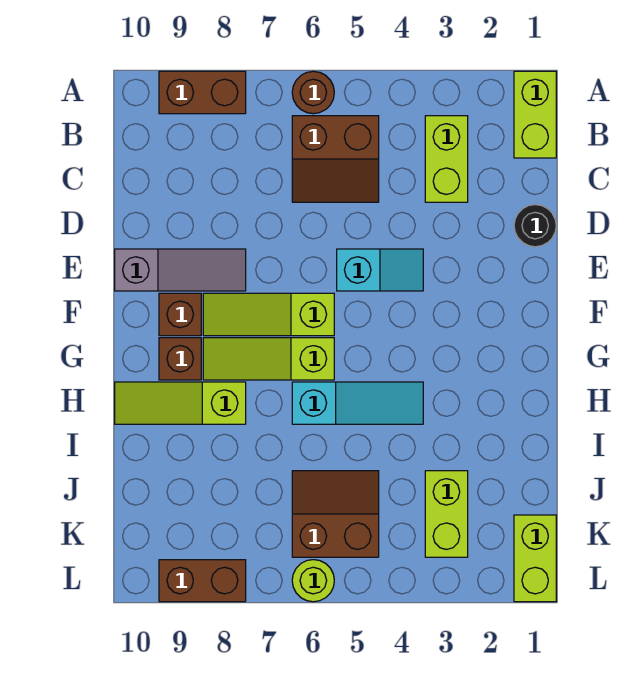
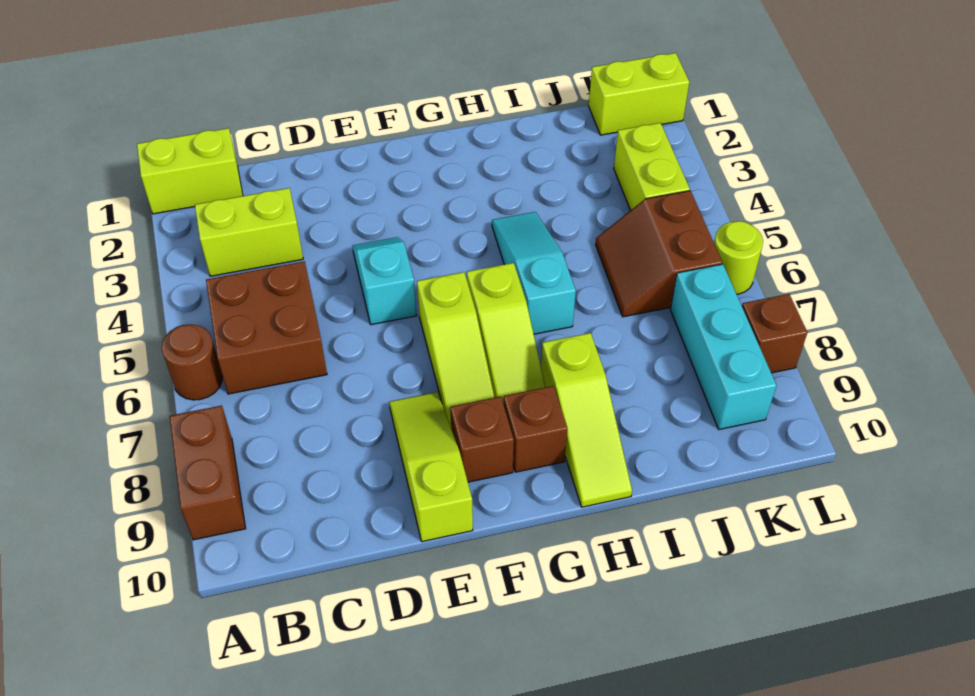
brown slope B5:C6 level 1 top B -> brown brick B5:C6 level 1
black round brick D1 level 1 -> none
grey slope E8:E10 level 1 top 10 -> lime slope E8:E10 level 1 top 10
lime brick J3:K3 level 1 -> lime brick K3:K4 level 1
none -> cyan brick K7:K9 level 1
brown brick L8:L9 level 1 -> brown brick L8 level 1

